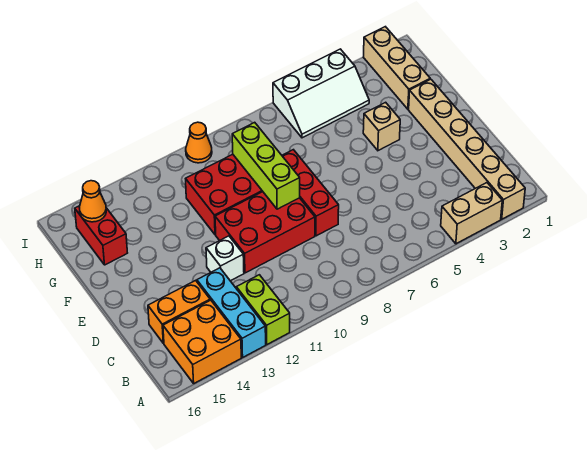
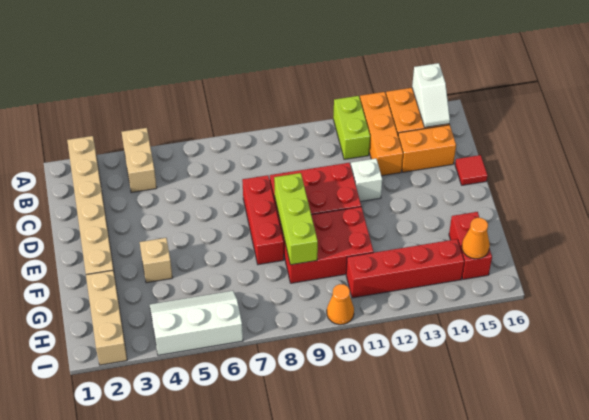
tan brick A3:A4 level 1 -> tan brick A4:B4 level 1
cyan brick A13:C13 level 1 -> orange brick A13:C13 level 1
none -> white slope A15:B15 level 2 top A
none -> red tile D16 level 1
none -> red brick H11:H14 level 1

